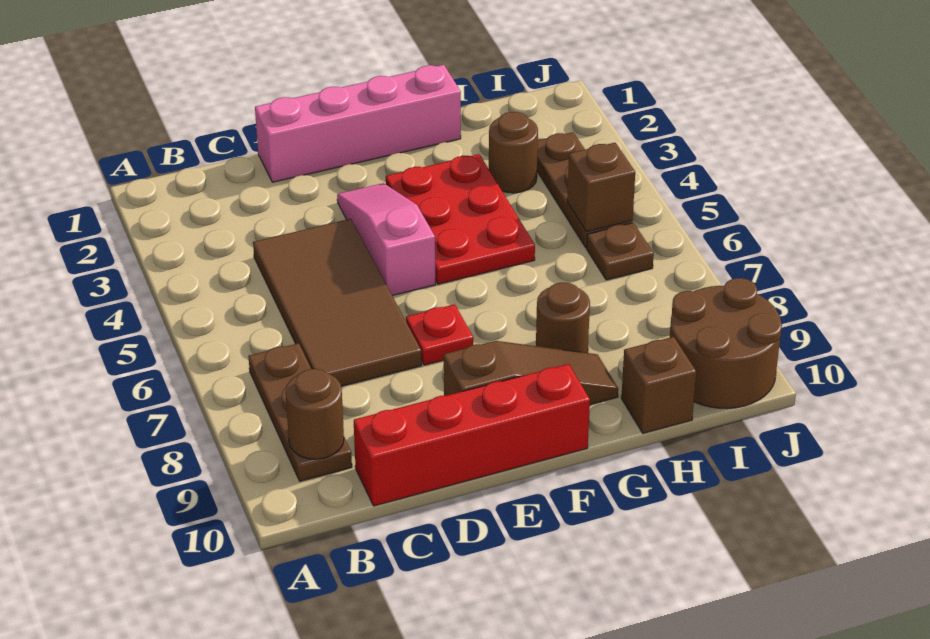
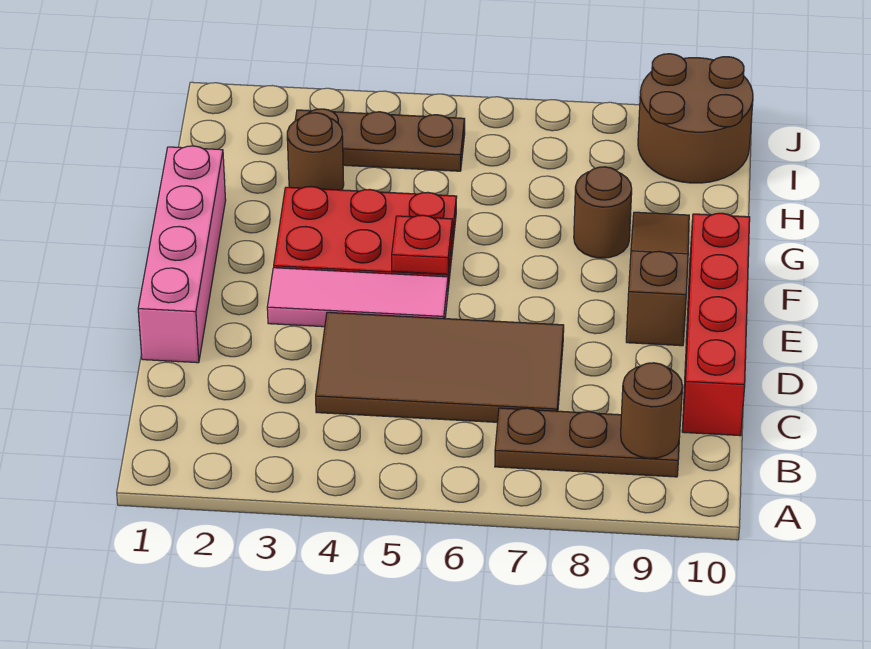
pink slope E3:E5 level 1 top 5 -> pink tile E3:E5 level 1
red plate E7 level 1 -> red plate F5 level 2
brown brick H10 level 1 -> none
brown brick I5 level 2 -> none
brown plate I6 level 1 -> none

